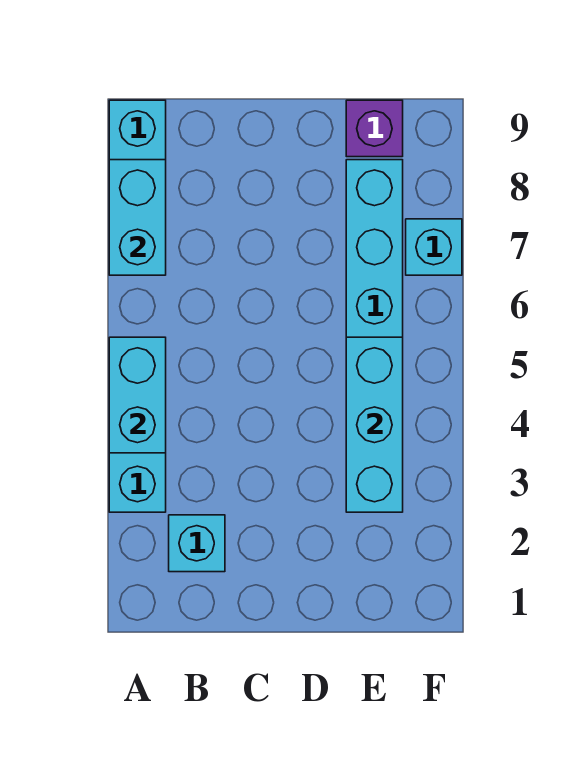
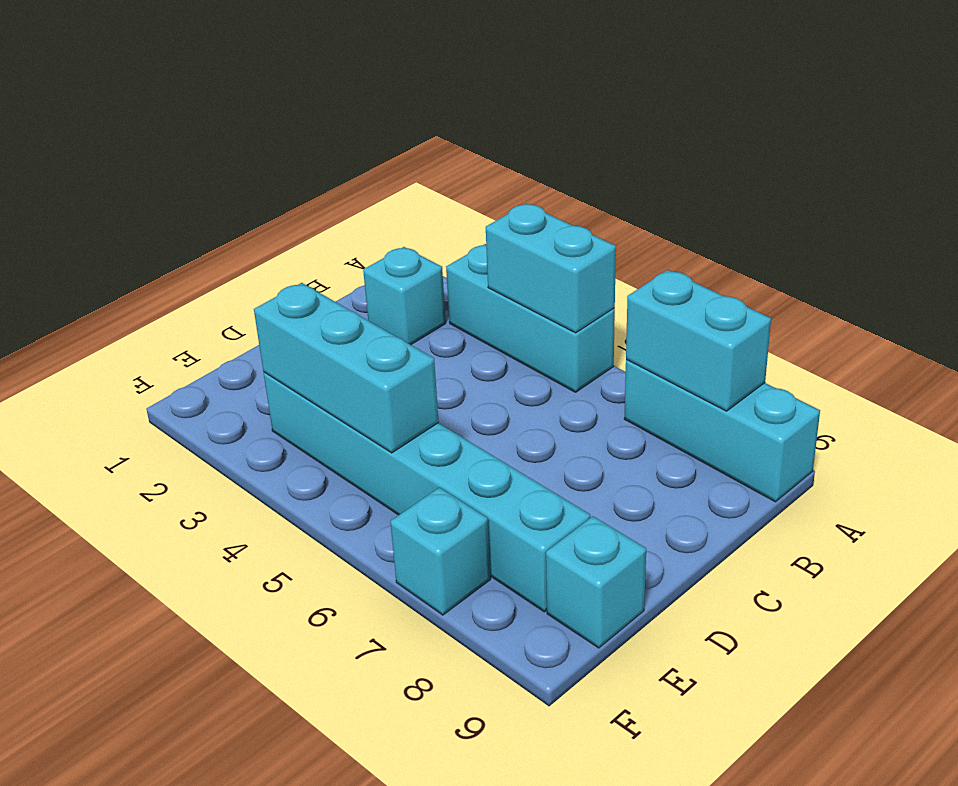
purple brick E9 level 1 -> cyan brick E9 level 1

